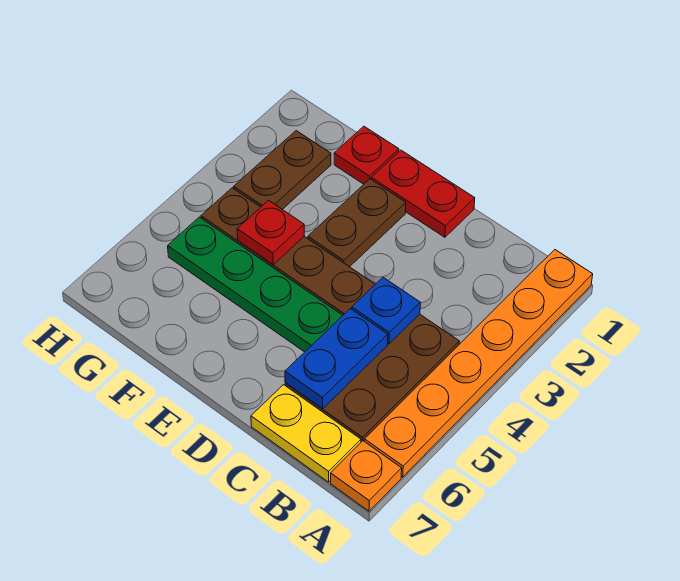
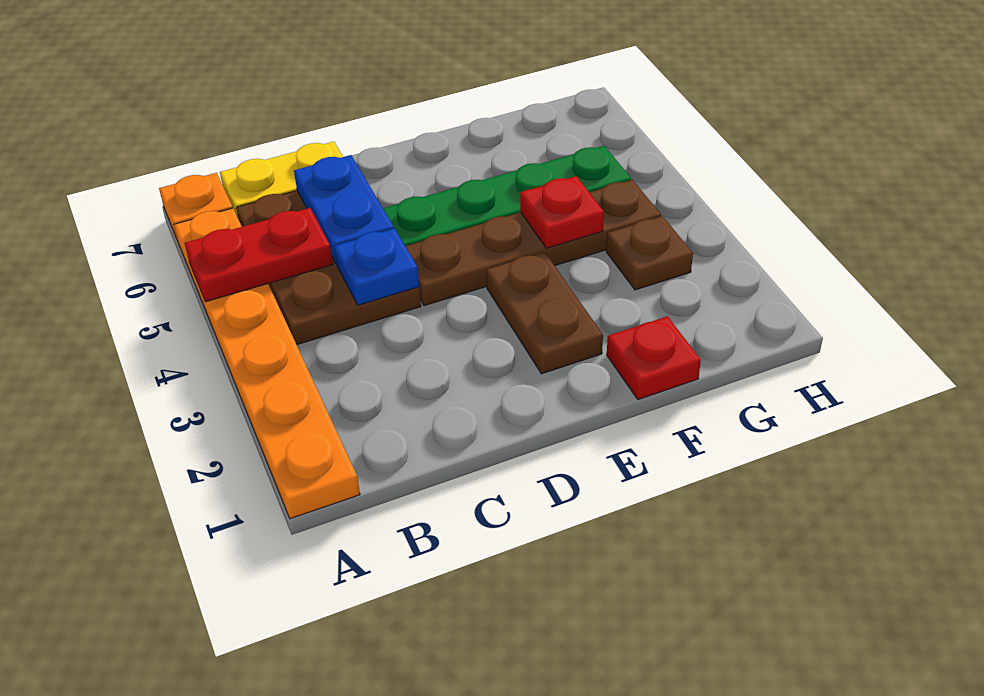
red plate D1:E1 level 1 -> red plate A5:B5 level 2
brown plate G2:G3 level 1 -> brown plate G3 level 1

